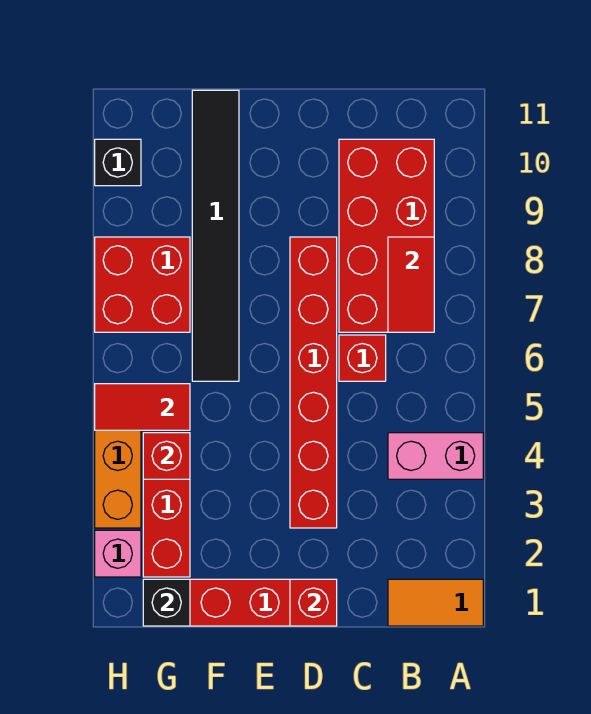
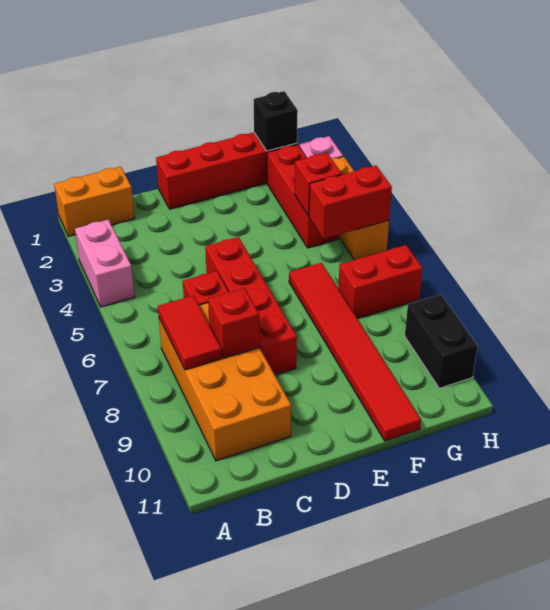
orange tile A1:B1 level 1 -> orange brick A1:B1 level 1
pink brick A4:B4 level 1 -> pink brick A3:A4 level 1
red brick B7:C10 level 1 -> orange brick B7:C10 level 1
red brick D1 level 2 -> red brick C8 level 2
red brick D3:D8 level 1 -> red brick D5:D8 level 1
black tile F6:F11 level 1 -> red tile F6:F11 level 1
red tile G5:H5 level 2 -> red brick G5:H5 level 2
red brick G7:H8 level 1 -> red brick G7:H7 level 1
black brick H10 level 1 -> black brick H9:H10 level 1

